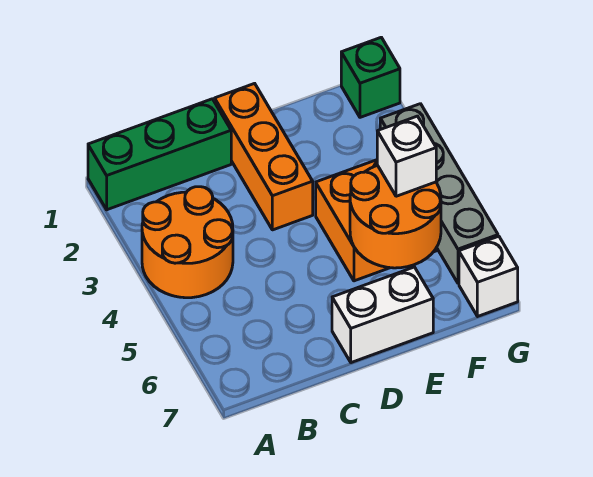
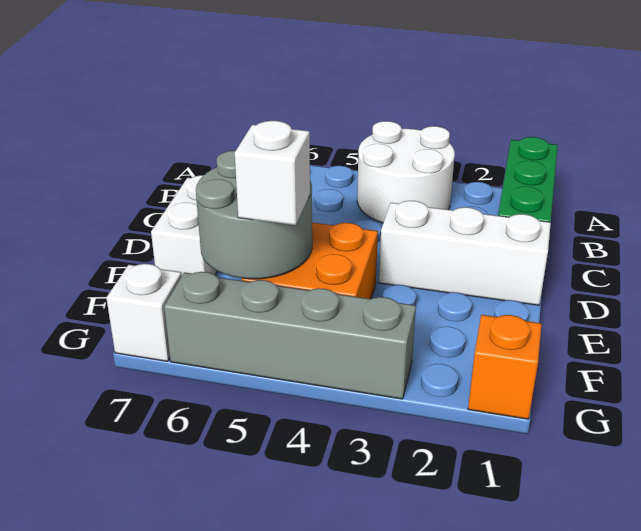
orange round brick A3:B4 level 1 -> white round brick A3:B4 level 1
orange brick D1:D3 level 1 -> white brick D1:D3 level 1
orange round brick E5:F6 level 2 -> grey round brick E5:F6 level 2
green brick G1 level 1 -> orange brick G1 level 1

